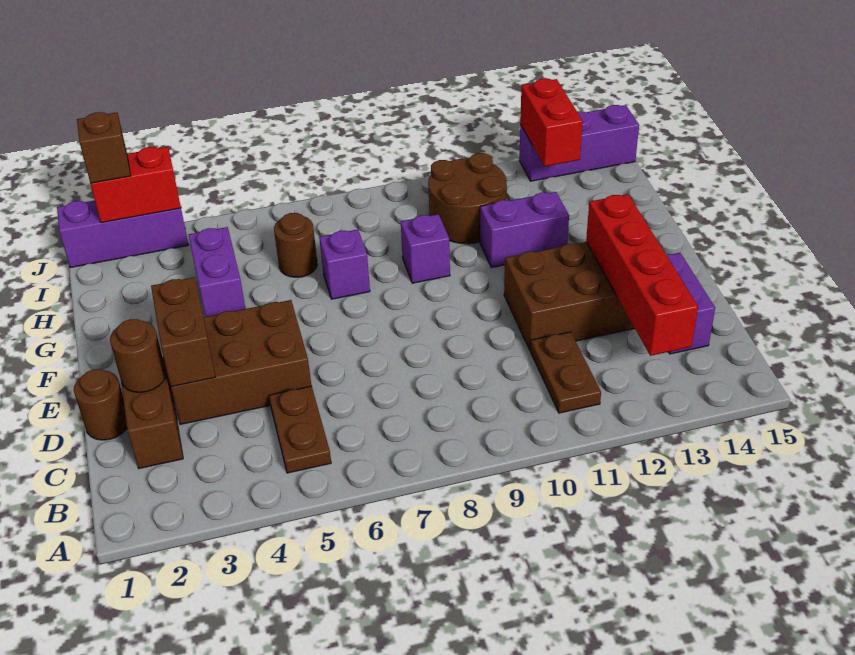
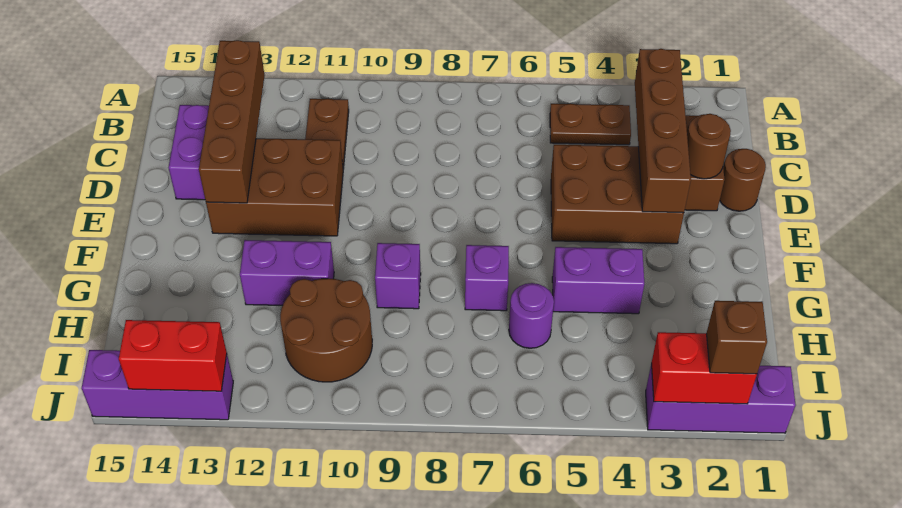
brown plate B5:C5 level 1 -> brown plate B4:B5 level 1
red brick B13:E13 level 2 -> brown brick B13:E13 level 2
brown brick D3:E3 level 2 -> brown brick B3:E3 level 2
purple brick G4:H4 level 1 -> purple brick G4:G5 level 1
brown round brick H6 level 1 -> purple round brick H6 level 1
red brick I13:J13 level 2 -> red brick J13:J14 level 2

